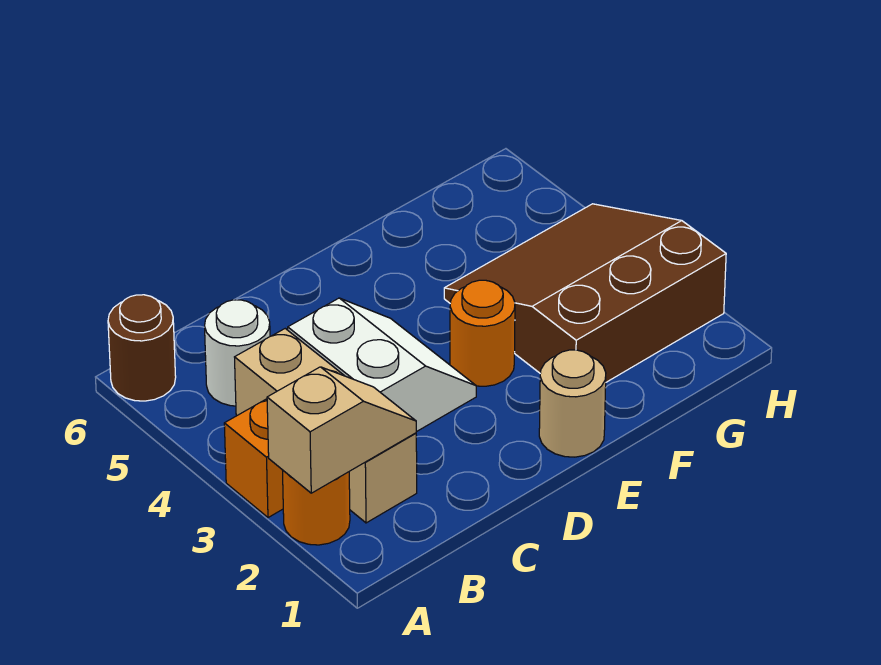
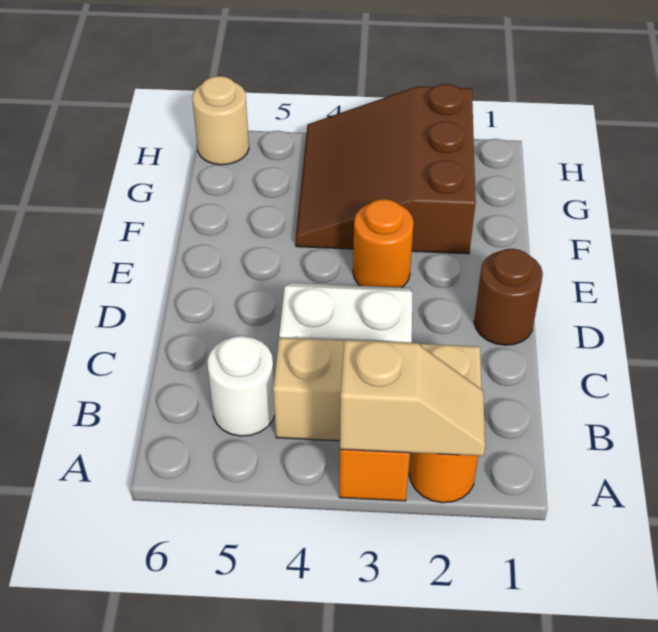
tan slope A2:B2 level 2 top A -> tan slope A2:A3 level 2 top 3
brown round brick A6 level 1 -> brown round brick D1 level 1
tan round brick E1 level 1 -> tan round brick H6 level 1

